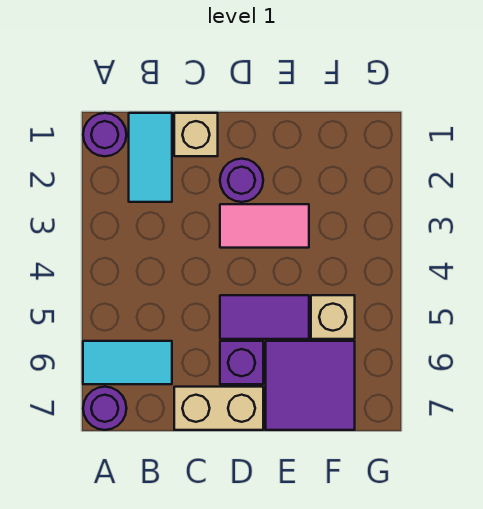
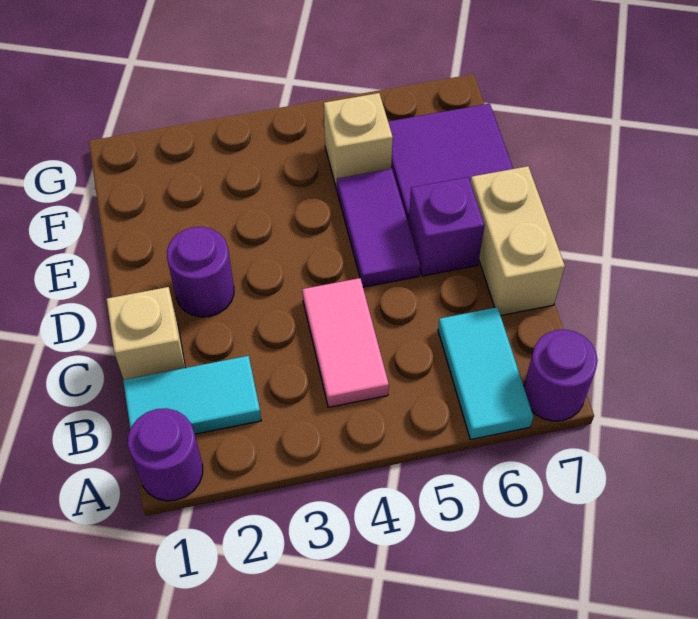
pink tile D3:E3 level 1 -> pink tile B4:C4 level 1

